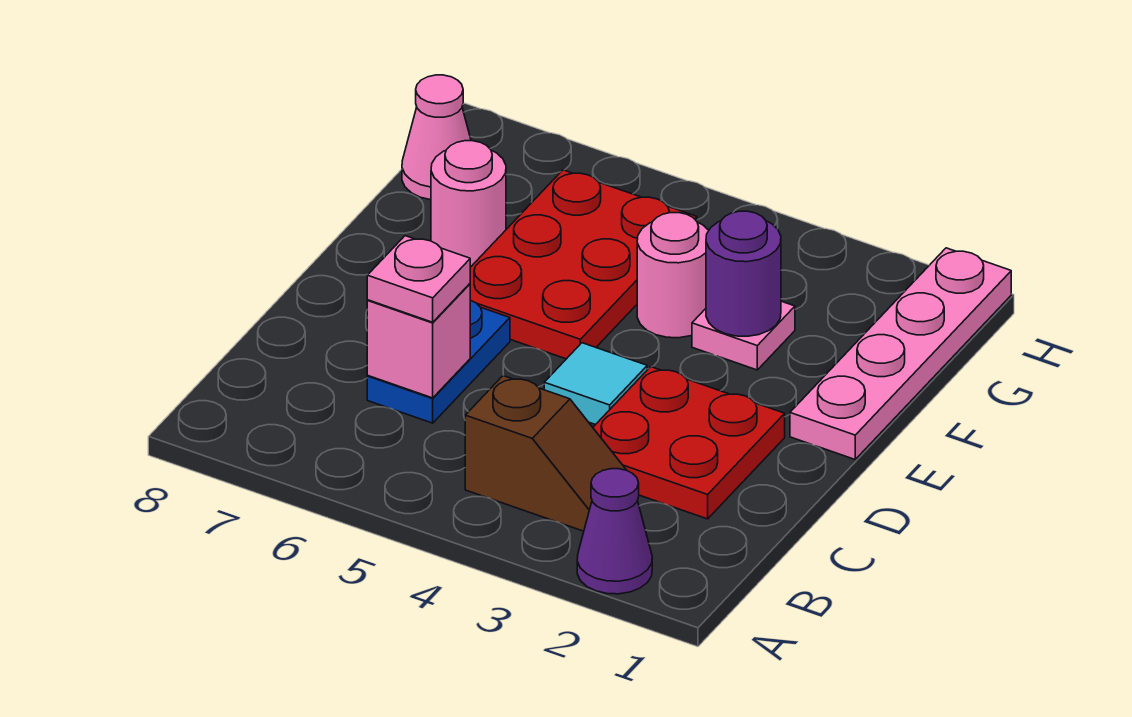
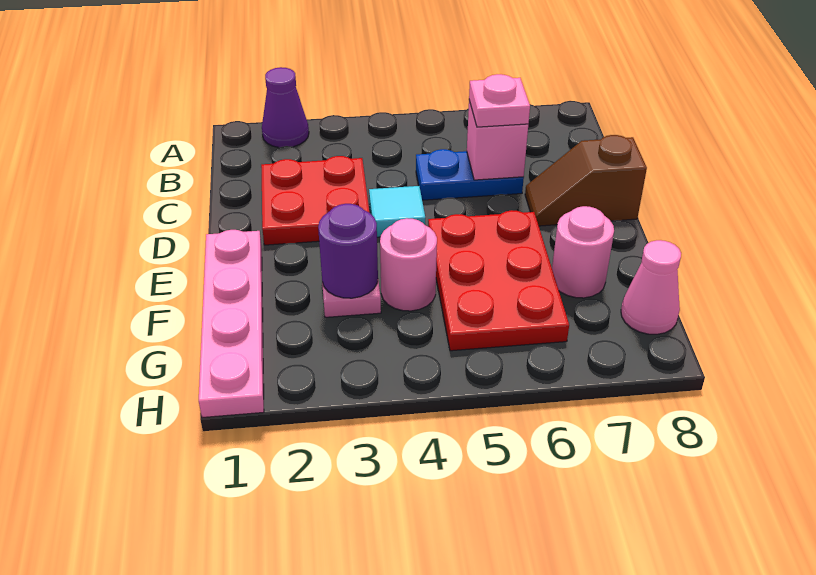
brown slope B3:B4 level 1 top 4 -> brown slope D7:D8 level 1 top 8
blue plate C6:D6 level 1 -> blue plate C5:C6 level 1

